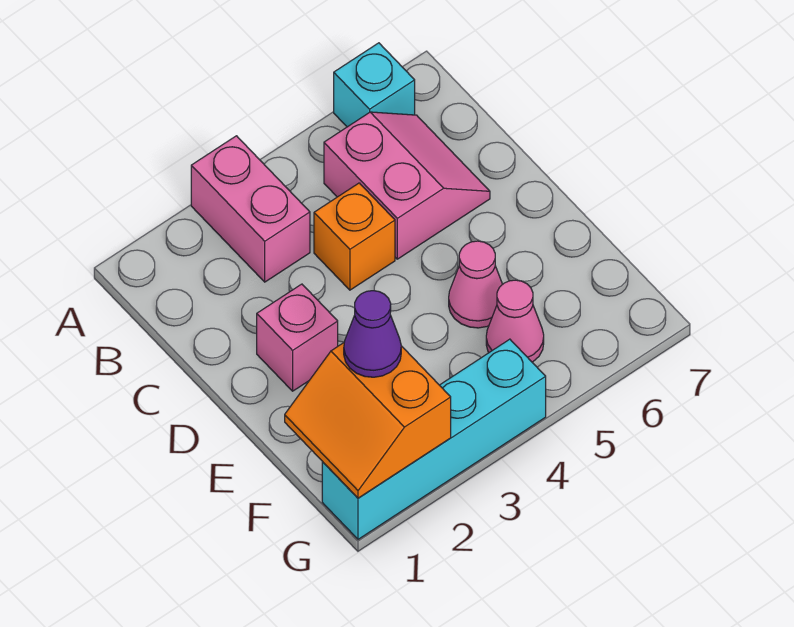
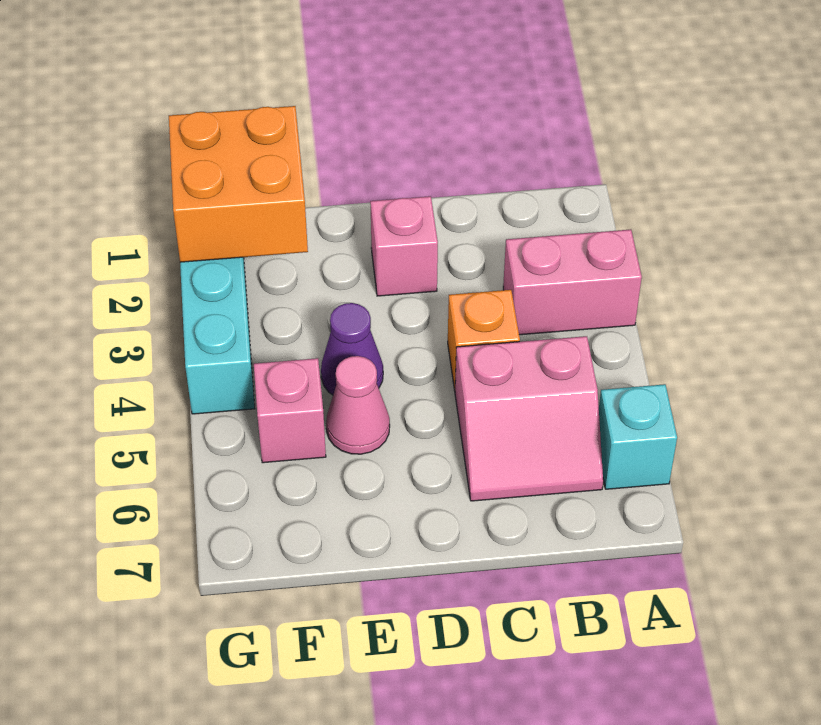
orange slope F1:G2 level 2 top 2 -> orange brick F1:G2 level 2
purple cone F2 level 3 -> purple cone E4 level 1
pink cone F5 level 1 -> pink brick F5 level 1

